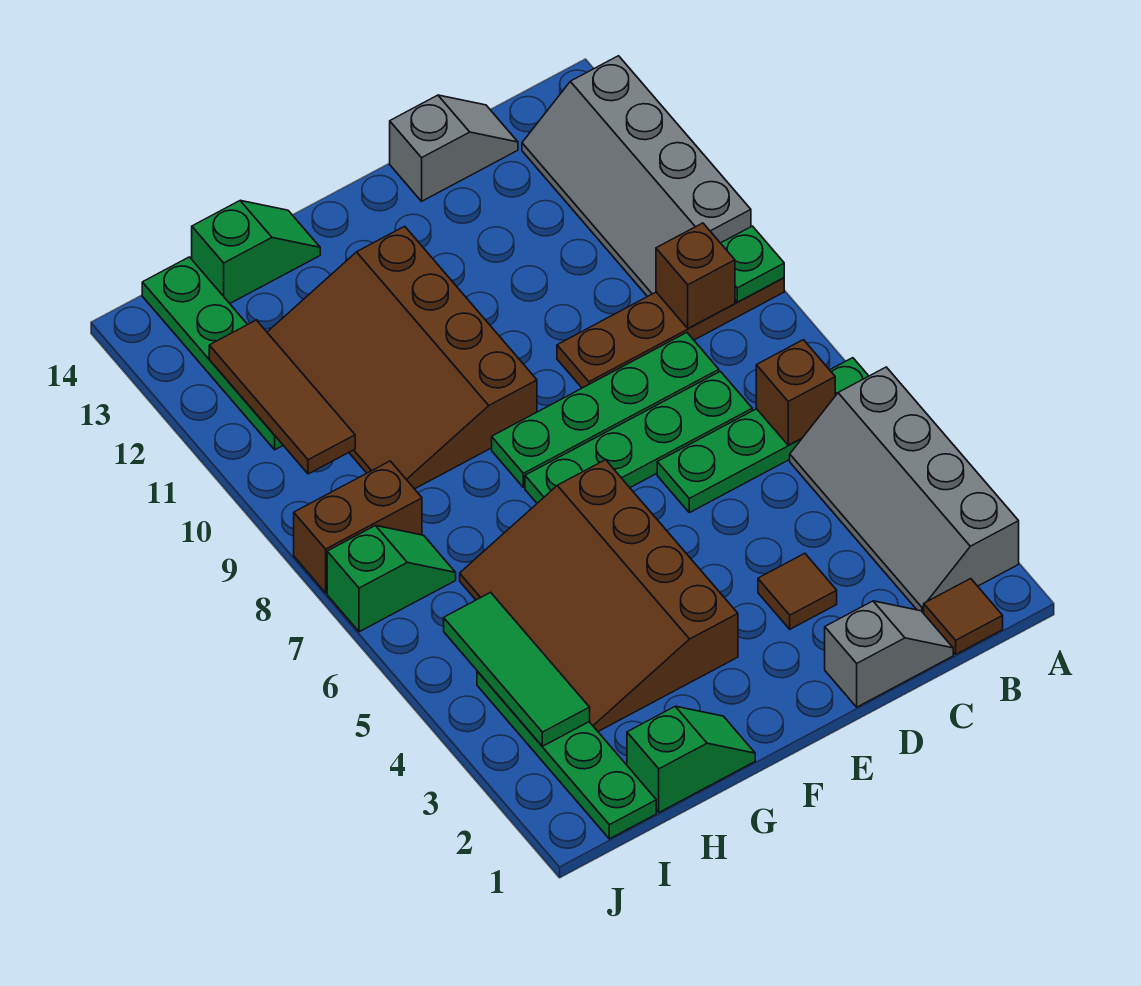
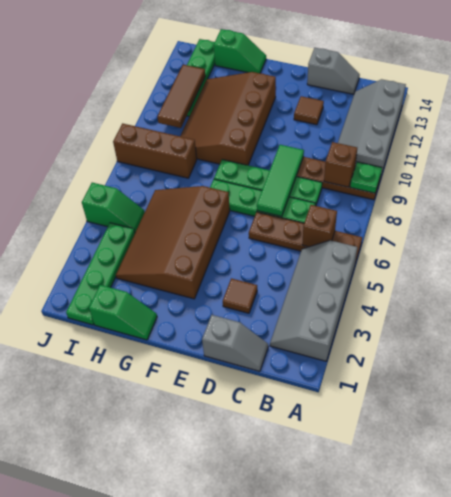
green plate A6:D6 level 1 -> brown plate A6:D6 level 1
brown tile B1 level 1 -> brown tile D12 level 1
green tile I3:I5 level 2 -> green tile D7:D9 level 2
green slope I7:J7 level 1 top J -> green slope I5:J5 level 1 top J
brown brick I8:J8 level 1 -> brown brick H8:J8 level 1

